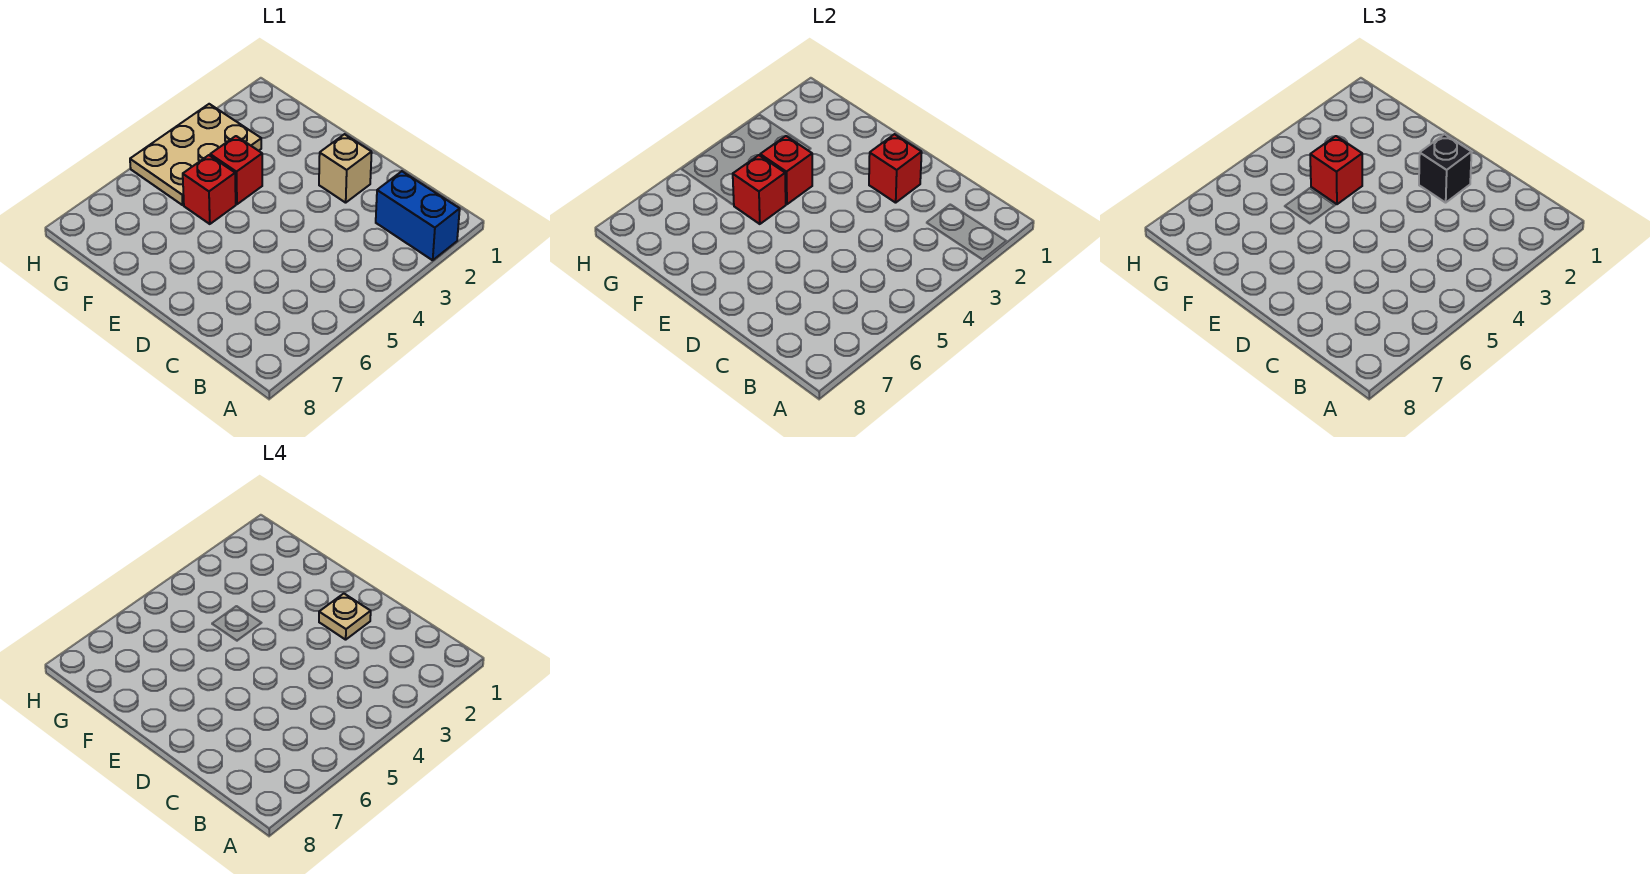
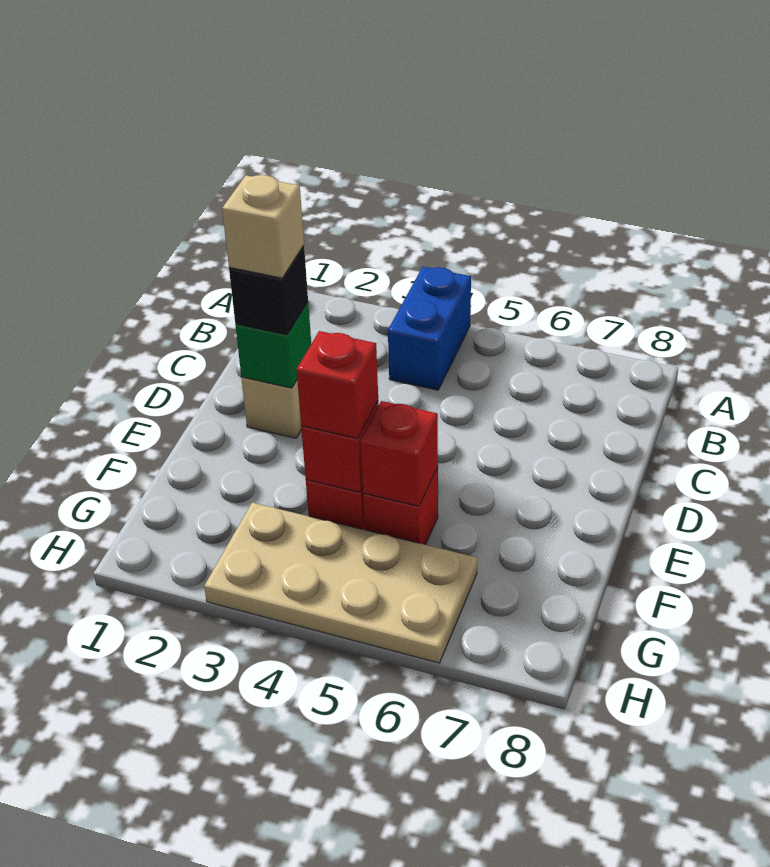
blue brick A2:B2 level 1 -> blue brick A4:B4 level 1
red brick D2 level 2 -> green brick D2 level 2
tan plate D2 level 4 -> tan brick D2 level 4
tan plate G3:H5 level 1 -> tan plate G3:H6 level 1

